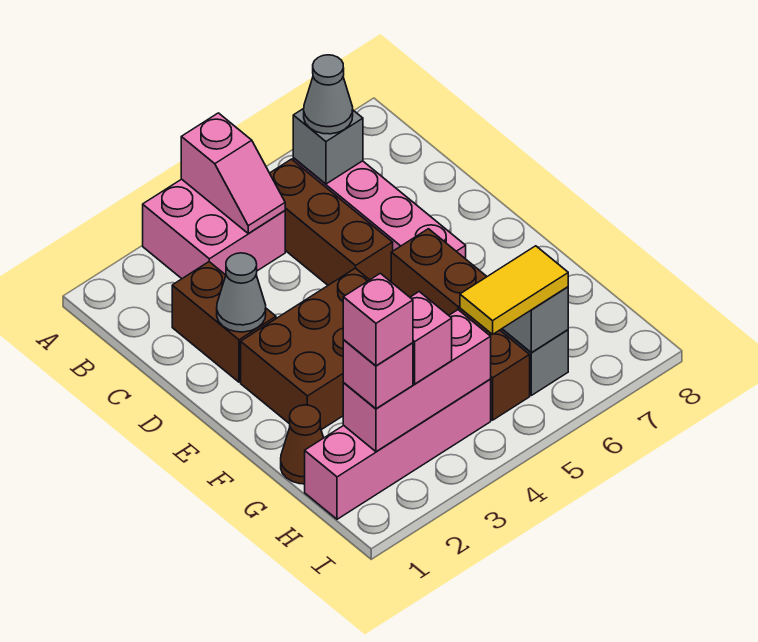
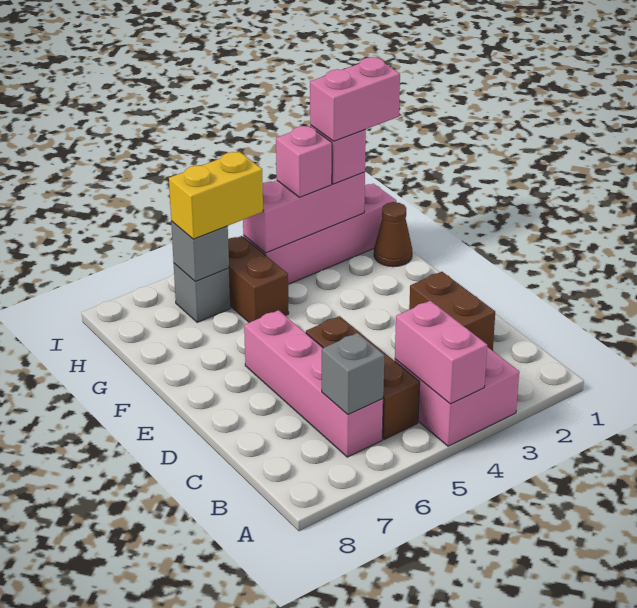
pink slope A4:B4 level 2 top A -> pink brick A4:B4 level 2
grey cone B6 level 3 -> none
grey cone D2 level 2 -> none
brown brick E2:F4 level 1 -> none
brown brick F5:G5 level 2 -> none
pink brick H2 level 4 -> pink brick H1:H2 level 4
yellow tile H5:H6 level 3 -> yellow brick H5:H6 level 3

